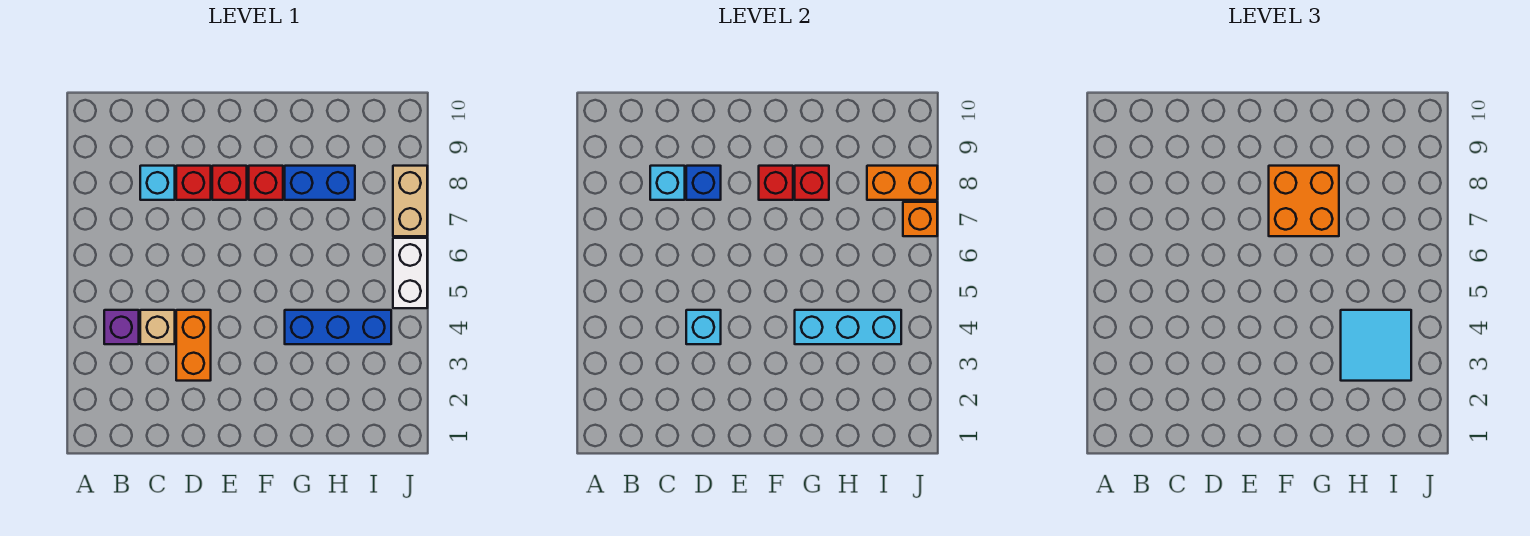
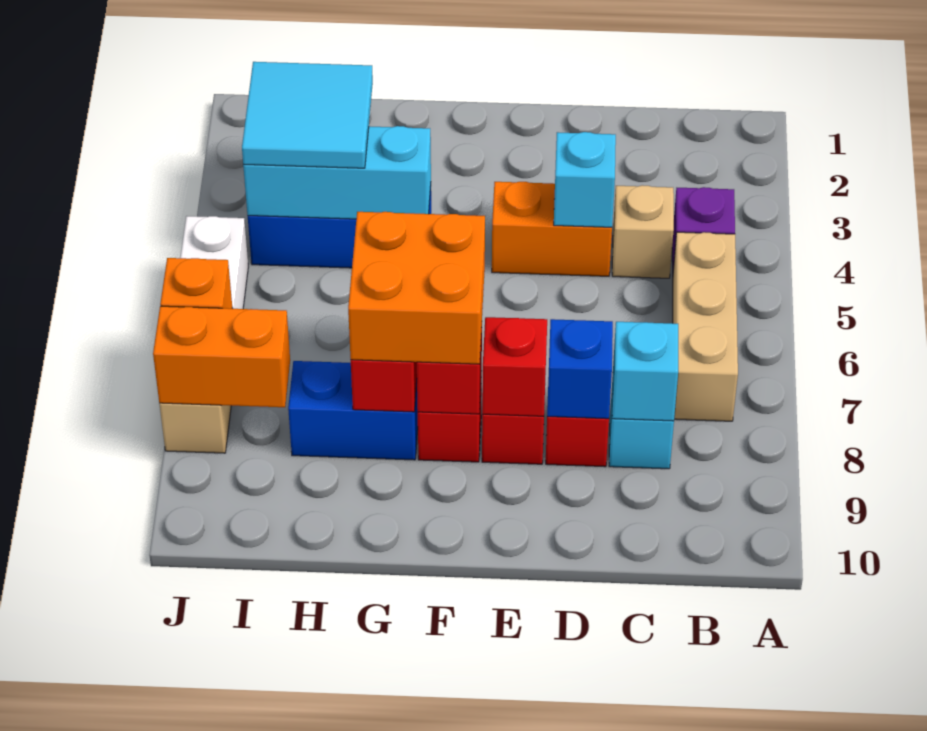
none -> tan brick B5:B7 level 1
orange brick D3:D4 level 1 -> orange brick D4:E4 level 1
none -> red brick E8 level 2

